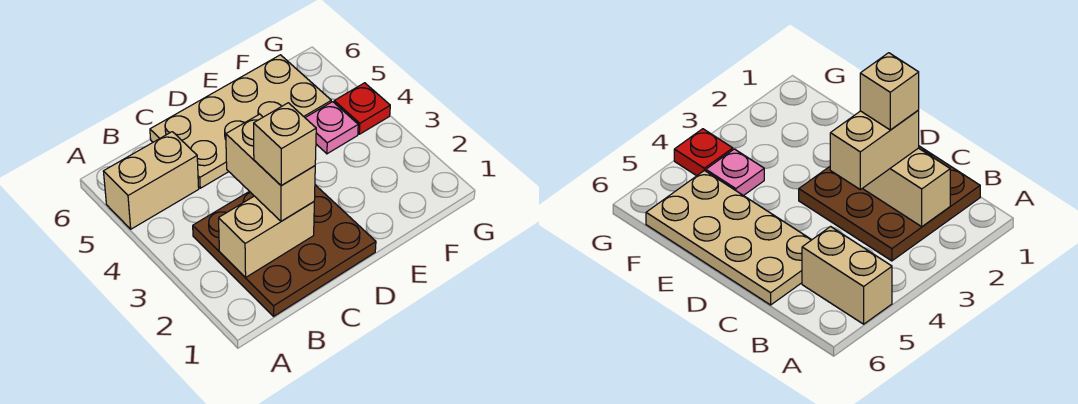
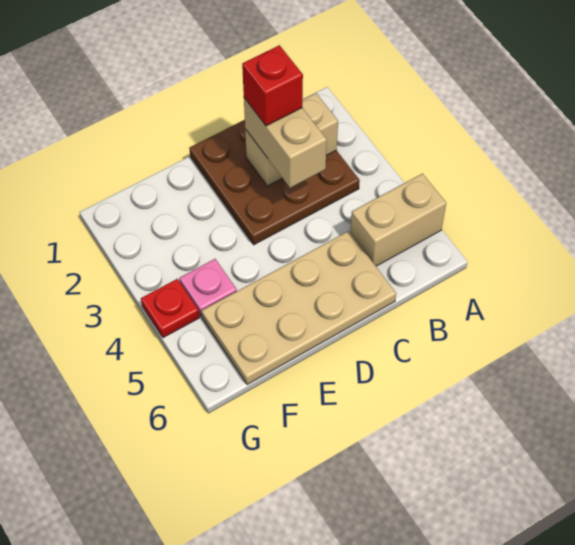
tan brick C2 level 4 -> red brick C2 level 4

